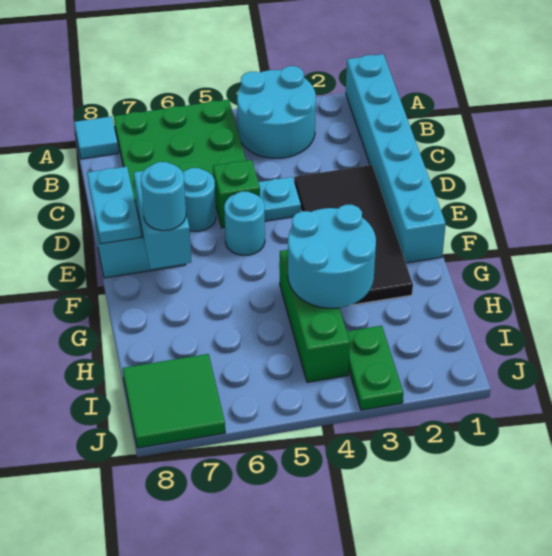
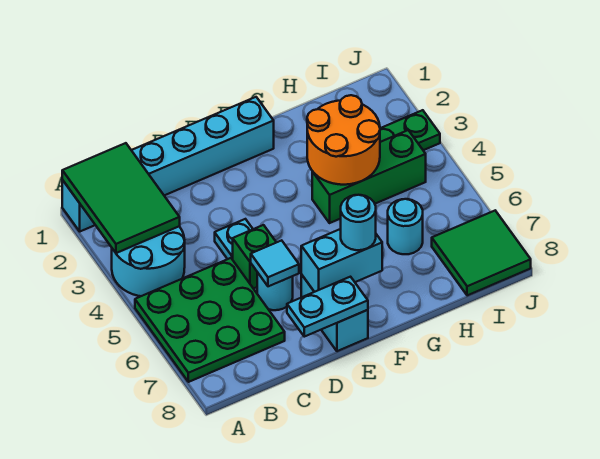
none -> green tile A1:B3 level 2
cyan tile A8 level 1 -> cyan tile D6 level 2
black tile D2:G3 level 1 -> none
cyan round brick E5 level 1 -> cyan round brick H6 level 1
cyan round brick G3:H4 level 2 -> orange round brick G3:H4 level 2

